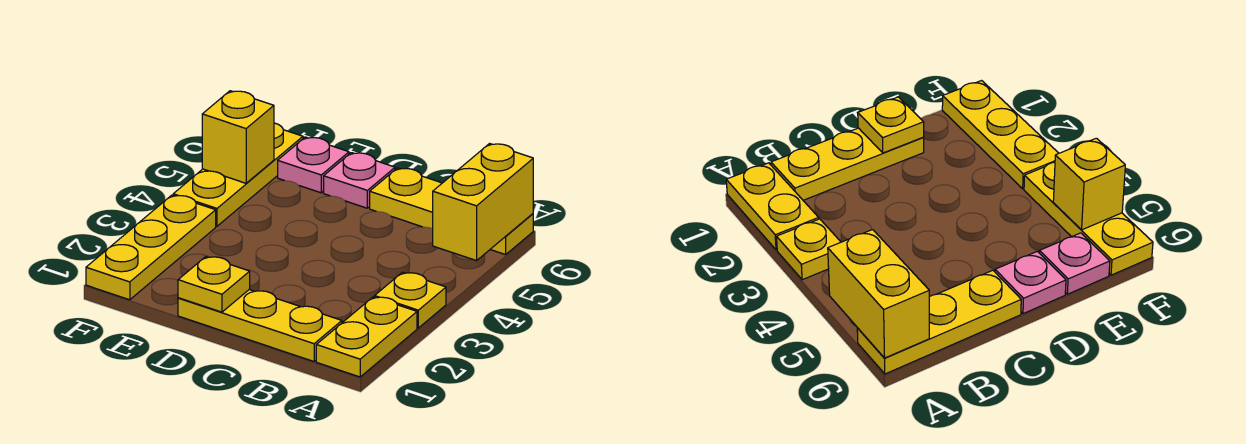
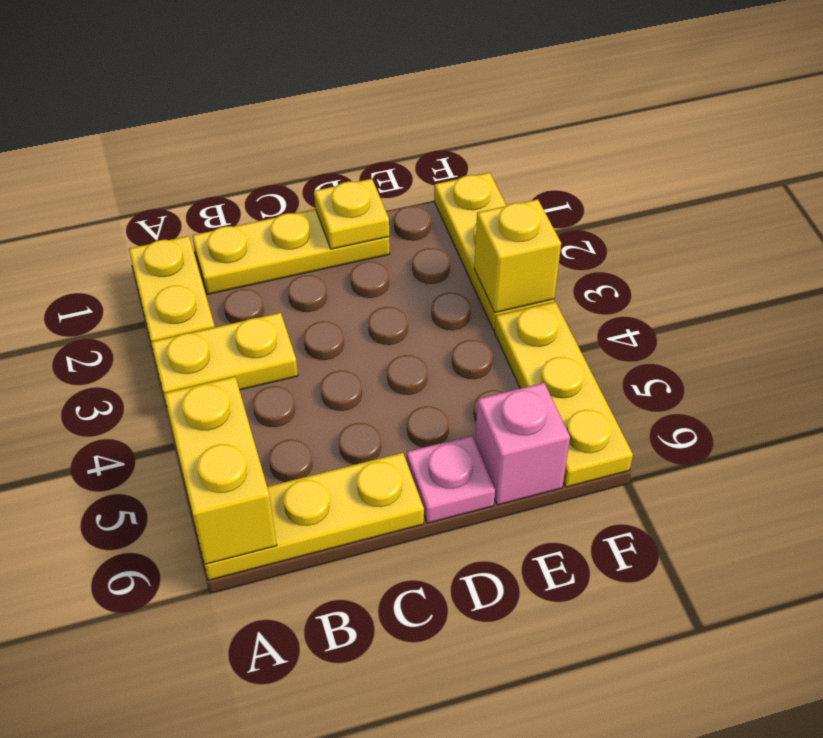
yellow plate A3 level 1 -> yellow plate A3:B3 level 1
pink plate E6 level 1 -> pink brick E6 level 1
yellow brick F5 level 2 -> yellow brick F3 level 2

